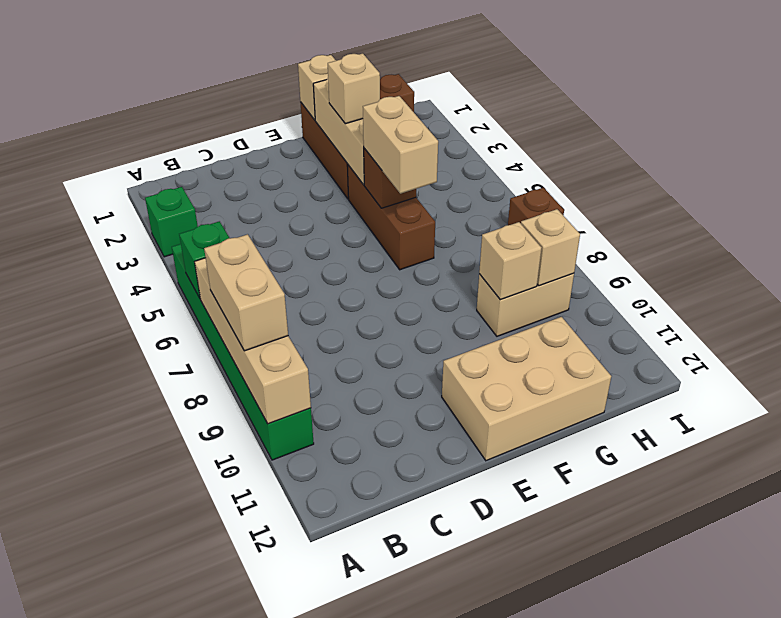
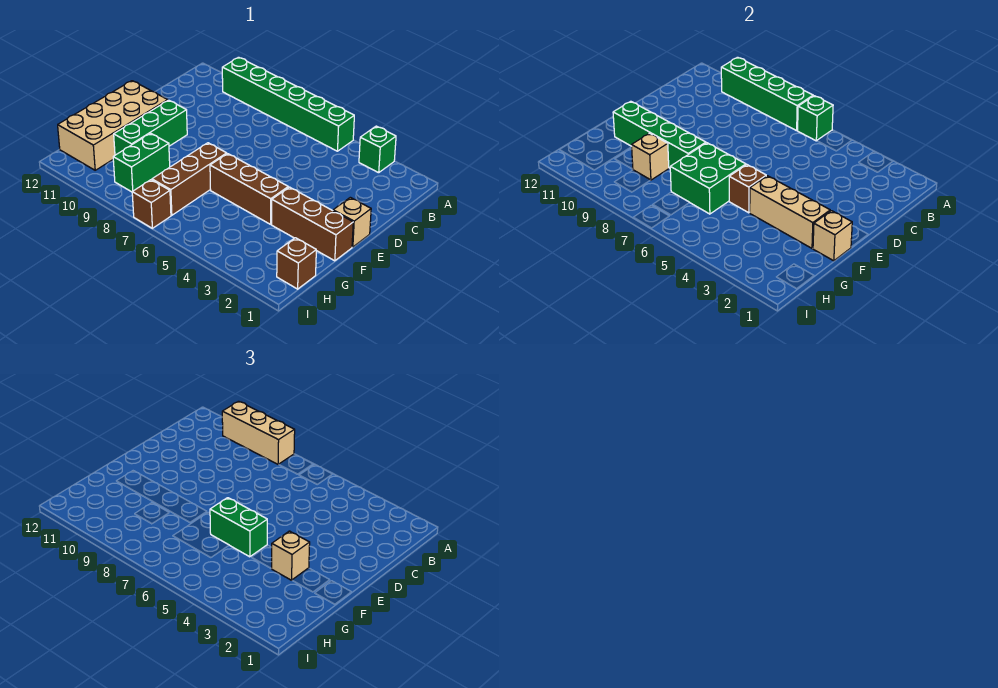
tan brick A7:A10 level 2 -> green brick A7:A10 level 2
tan brick A8:A9 level 3 -> tan brick A8:A10 level 3
none -> green brick E10:G10 level 1
tan brick E11:G12 level 1 -> tan brick E11:H12 level 1
tan brick F5:F6 level 3 -> green brick F5:F6 level 3
none -> green brick F6:G7 level 2
none -> brown brick F7:H7 level 1
none -> green brick F8:F11 level 2
tan brick G9:H9 level 1 -> green brick G9:H9 level 1
tan brick H9 level 2 -> tan brick E1 level 1

